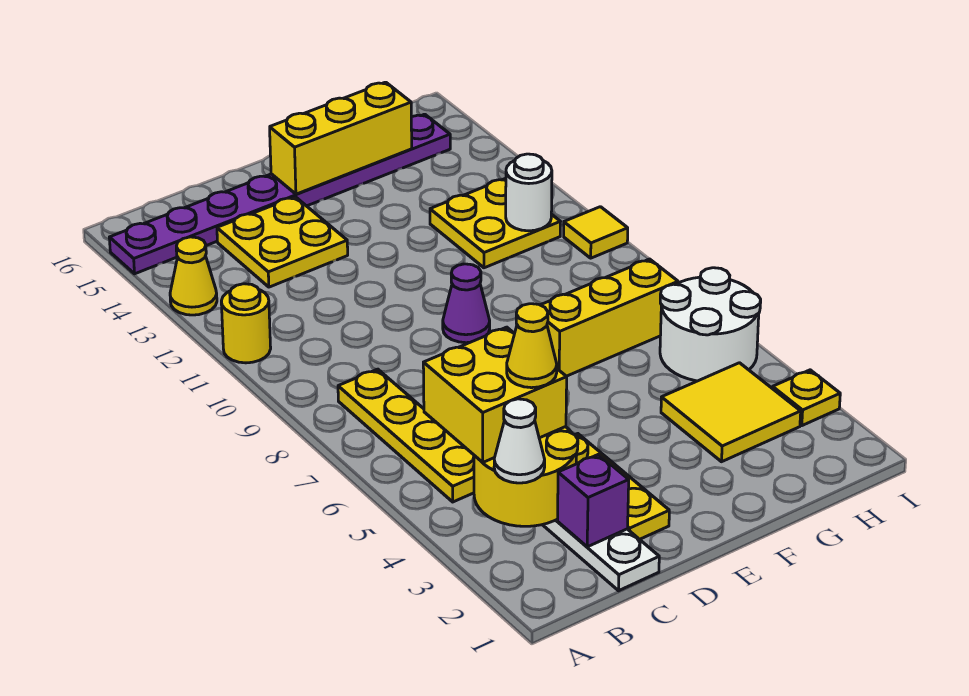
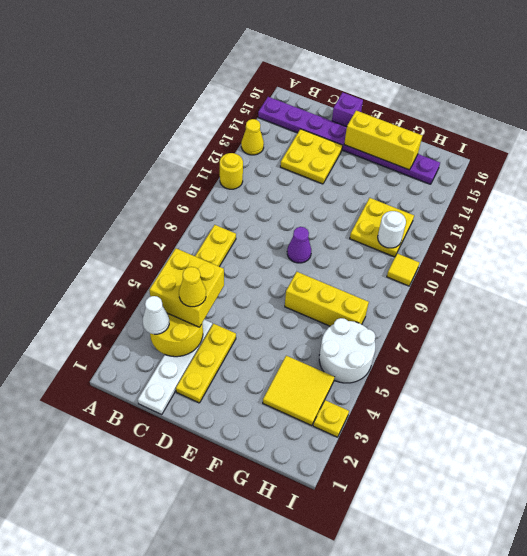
purple brick C2 level 2 -> purple brick D16 level 1

